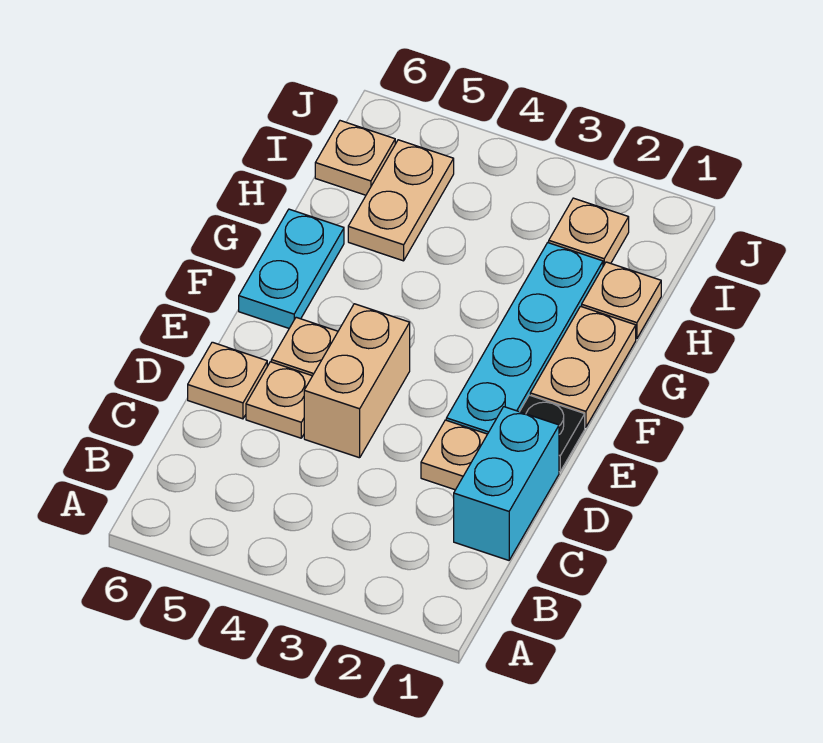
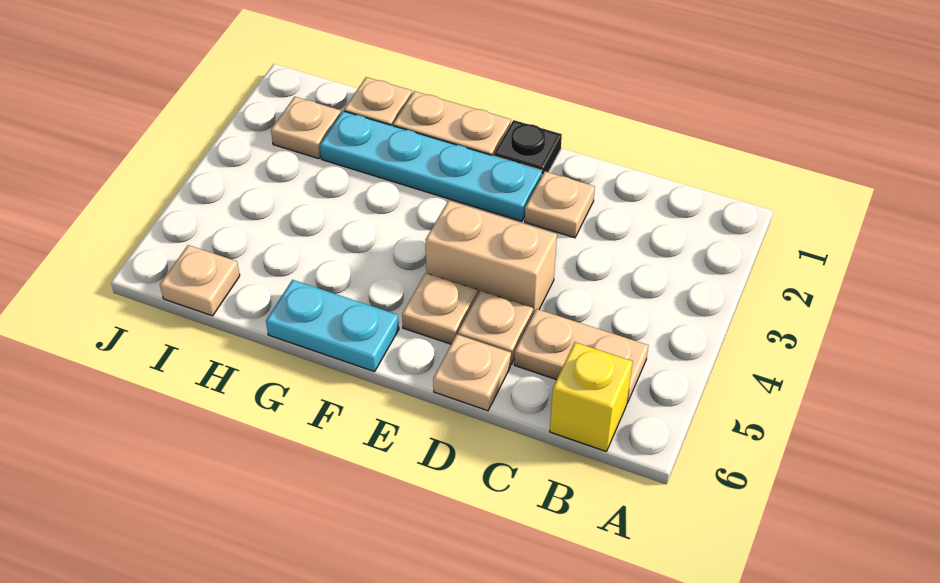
none -> yellow brick B6 level 1
cyan brick C1:D1 level 1 -> none
tan plate H5:I5 level 1 -> tan plate B5:C5 level 1

